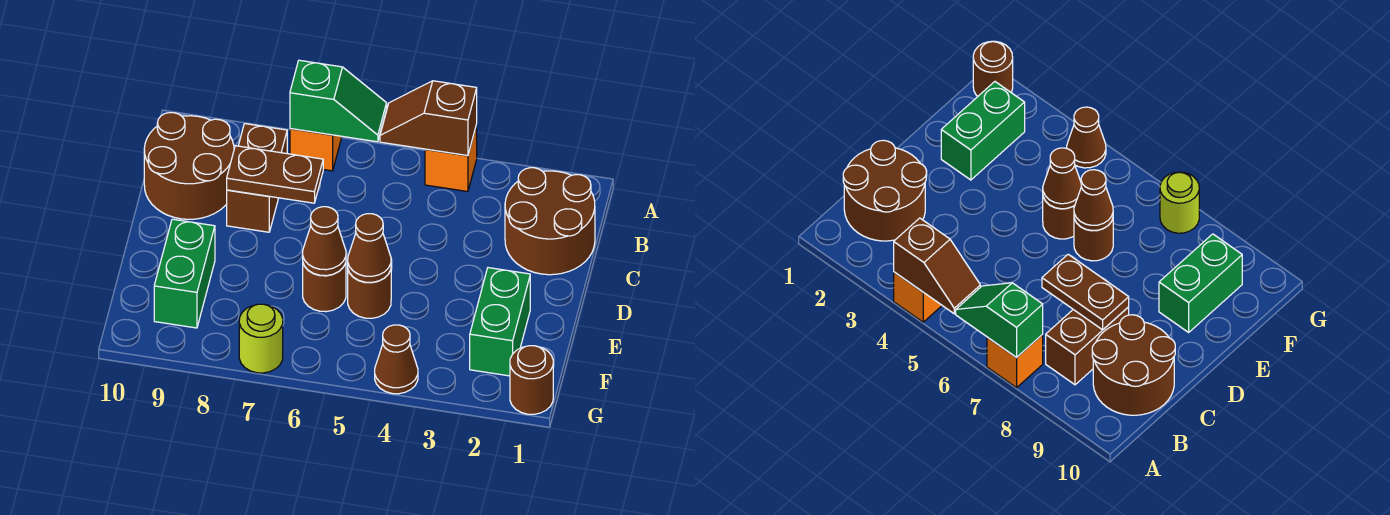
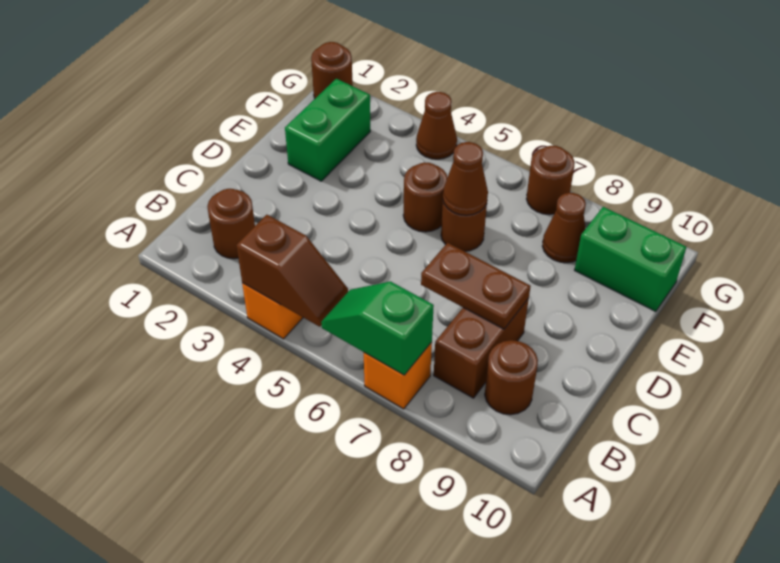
brown round brick B1:C2 level 1 -> brown round brick B2 level 1
brown round brick B9:C10 level 1 -> brown round brick B9 level 1
brown cone E5 level 2 -> brown cone F8 level 1
green brick E9:F9 level 1 -> green brick F9:F10 level 1
lime round brick G7 level 1 -> brown round brick G7 level 1

